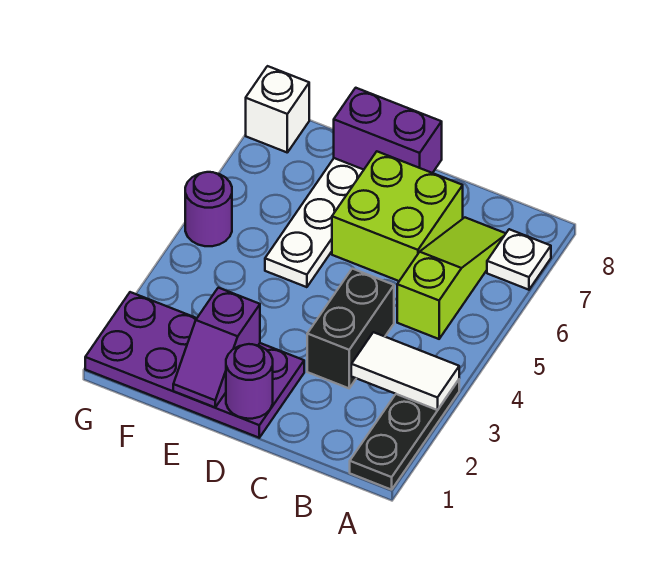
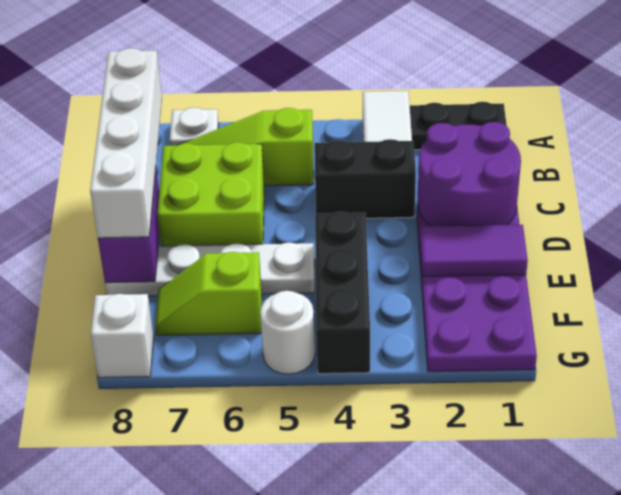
none -> white brick B8:E8 level 3
purple round brick D1 level 2 -> purple round brick C1:D2 level 2
purple slope E1:E2 level 2 top 2 -> purple tile E1:E2 level 2
none -> black brick E4:G4 level 1
none -> lime slope F6:F7 level 1 top 6
purple round brick G5 level 1 -> white round brick G5 level 1

